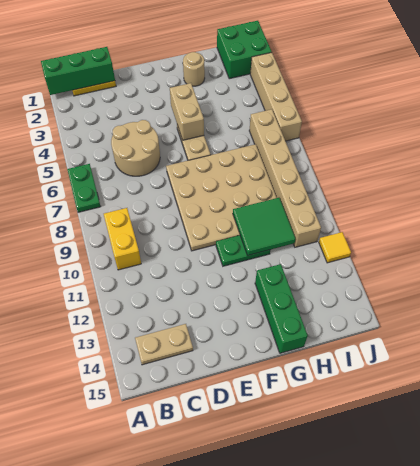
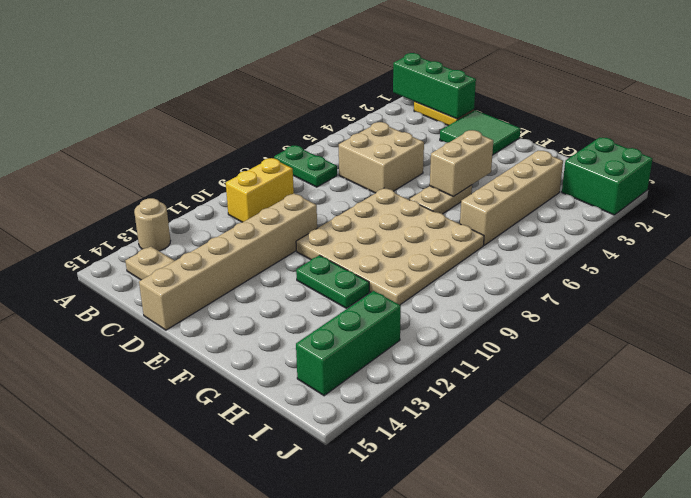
green plate A6:A7 level 1 -> green plate A7:B7 level 1
tan round brick C5:D6 level 1 -> tan brick C5:D6 level 1
tan round brick G2 level 1 -> tan round brick A13 level 1
green tile G10:H11 level 2 -> green tile D1:E2 level 1
green brick G13:G15 level 1 -> green brick I12:I14 level 1
tan brick I6:I11 level 1 -> tan brick D10:D15 level 1
tan brick J3:J6 level 1 -> tan brick H3:H6 level 1
yellow tile J12 level 1 -> none

